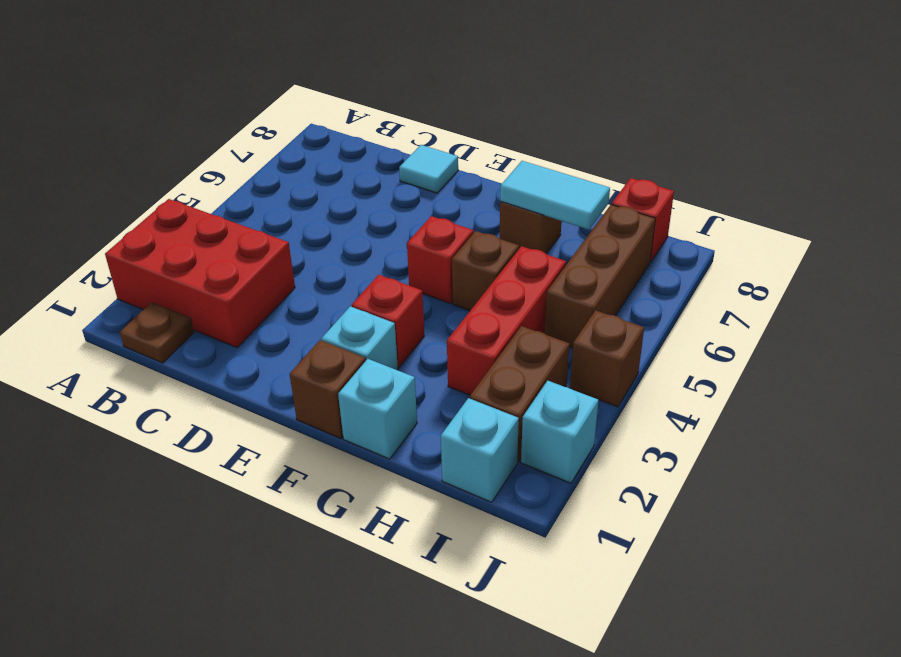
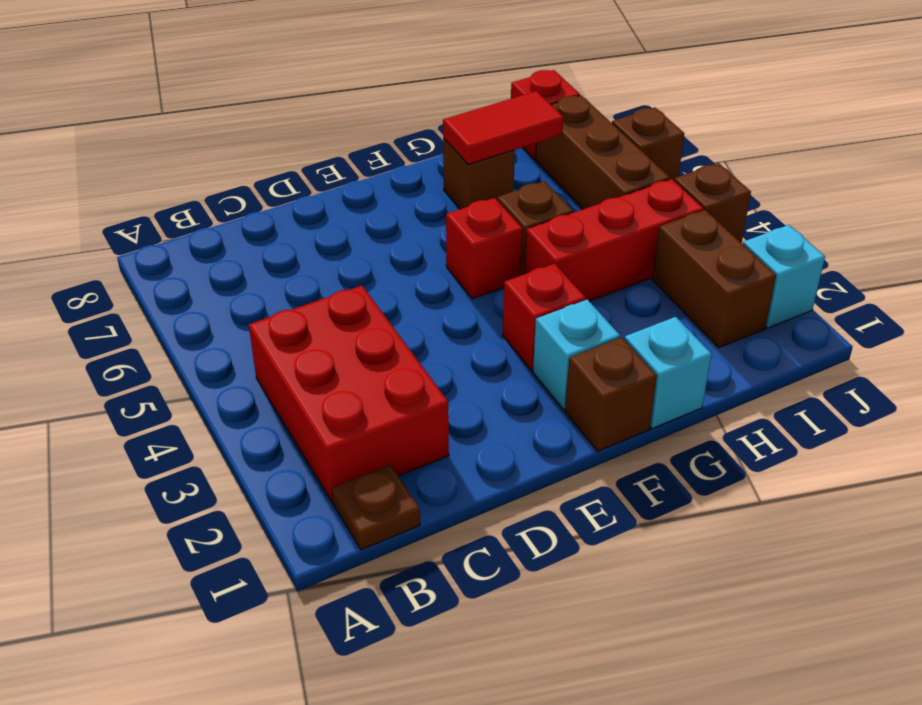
red brick A2:C3 level 1 -> red brick B2:C4 level 1
cyan tile D8 level 1 -> none
cyan tile G7:H7 level 2 -> red tile G7:H7 level 2
red brick H3:H5 level 1 -> red brick G4:I4 level 1
cyan brick I1 level 1 -> none
none -> brown brick J6 level 1

